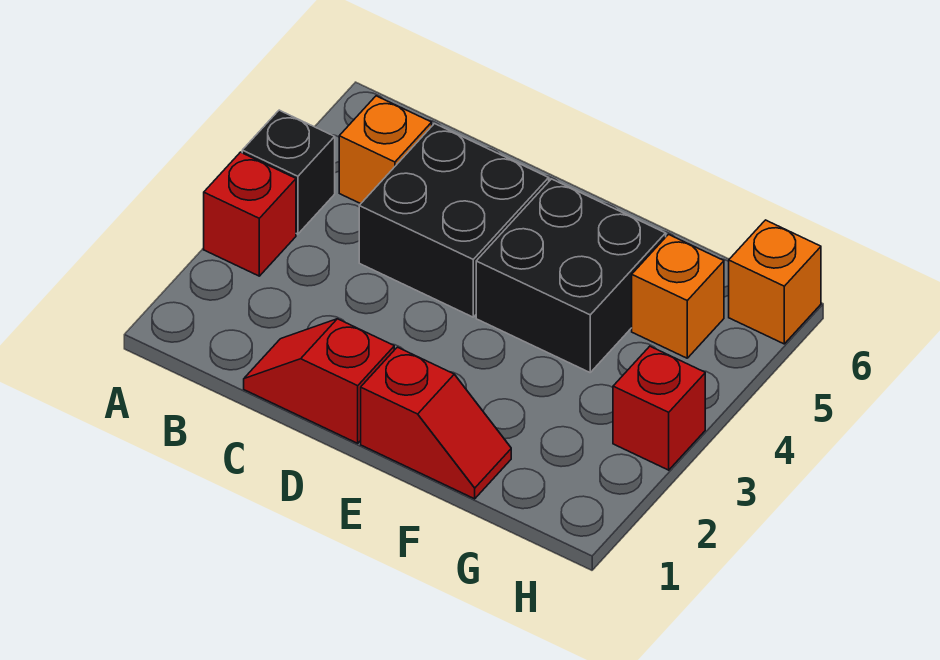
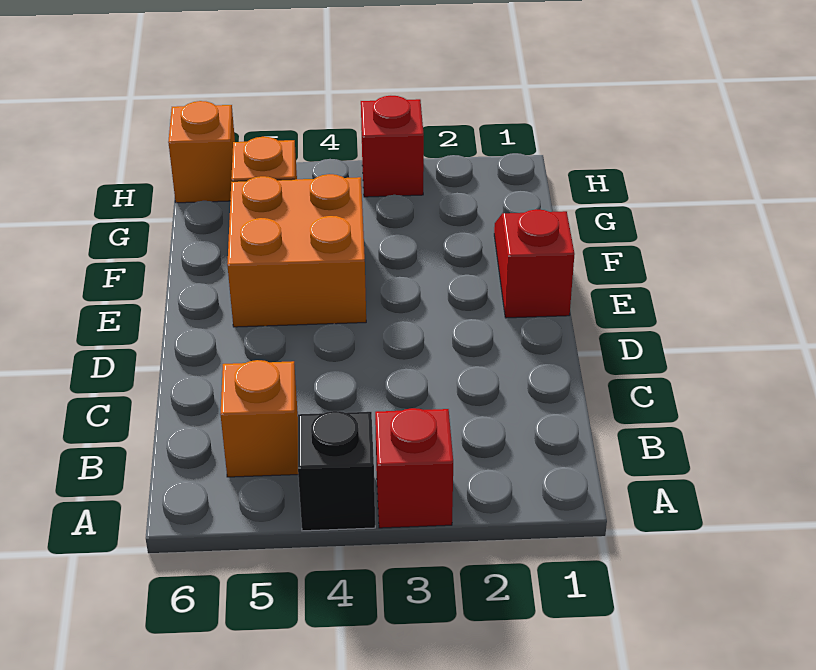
red slope C1:D1 level 1 top D -> none
black brick C4:D5 level 1 -> none
black brick E4:F5 level 1 -> orange brick E4:F5 level 1

